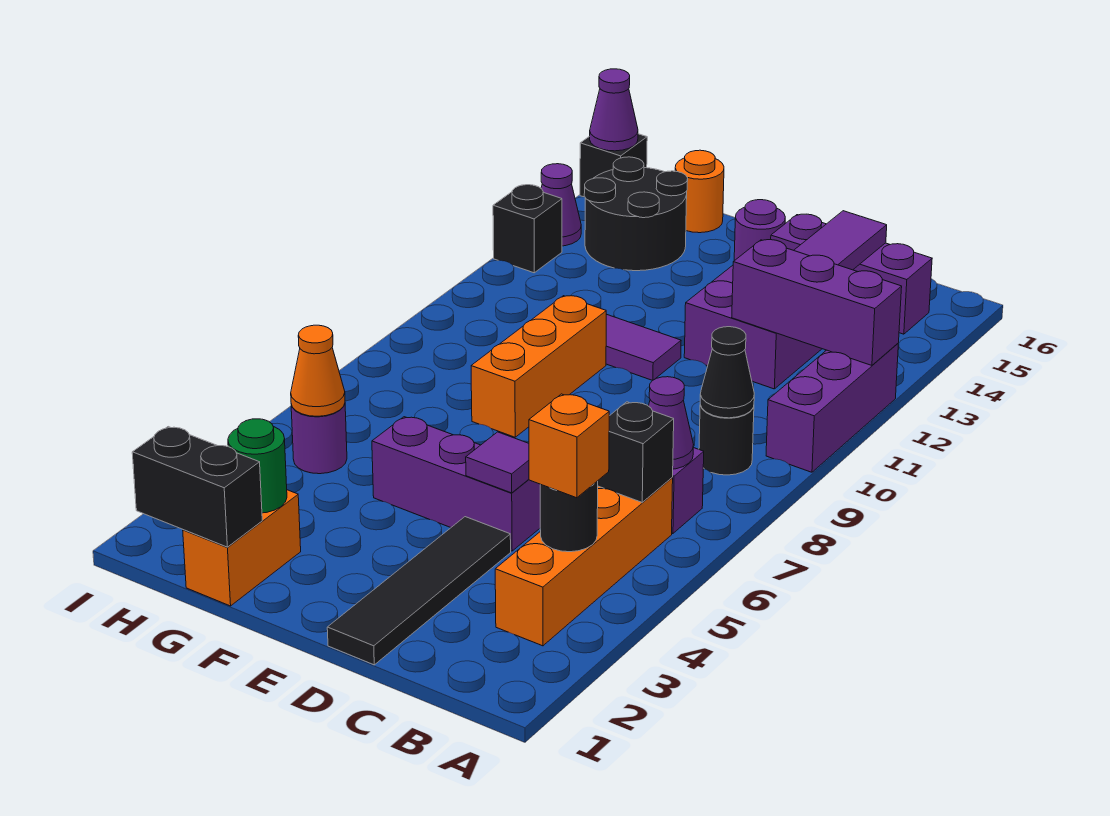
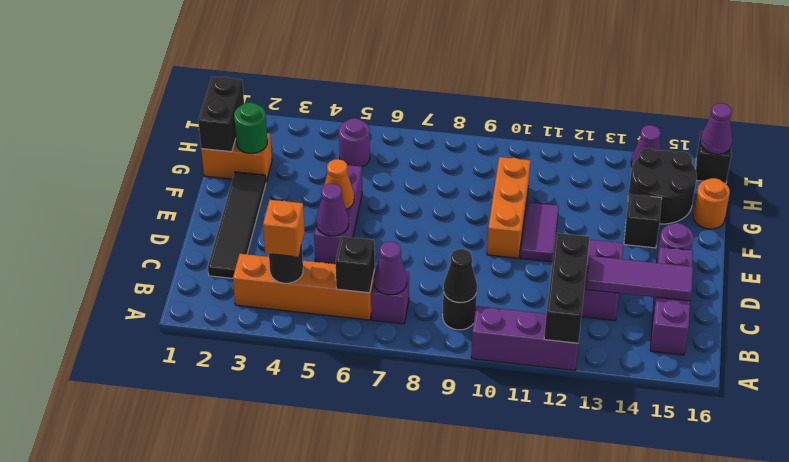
purple brick A12:C12 level 2 -> black brick A12:C12 level 2
black tile D1:D4 level 1 -> black tile C2:F2 level 1
purple tile D5 level 2 -> purple cone D5 level 2
orange brick F8:F10 level 1 -> orange brick E10:G10 level 1
orange cone H5 level 2 -> orange cone E5 level 2
black brick I13 level 1 -> black brick F14 level 1

